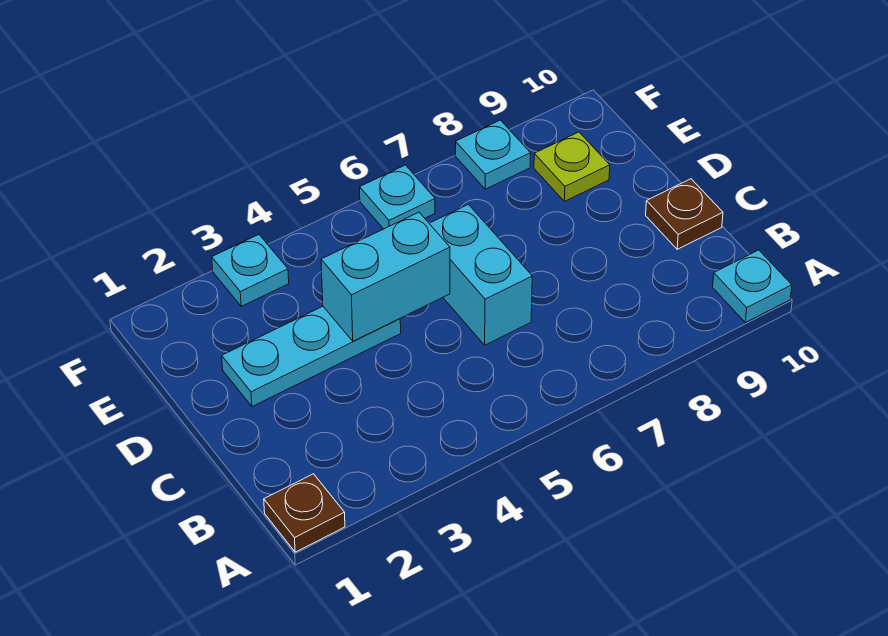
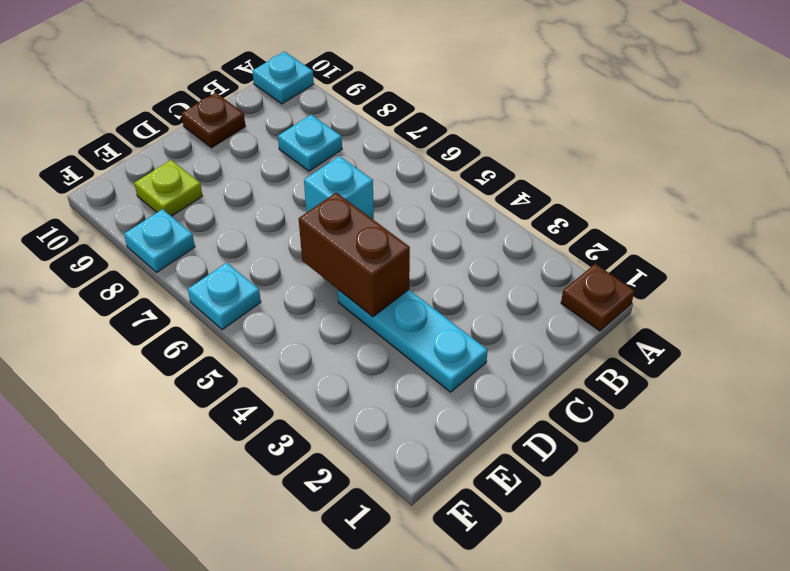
cyan brick C6:D6 level 1 -> cyan brick C6 level 1
cyan brick D4:D5 level 2 -> brown brick D4:D5 level 2
cyan plate F3 level 1 -> cyan plate B8 level 1

